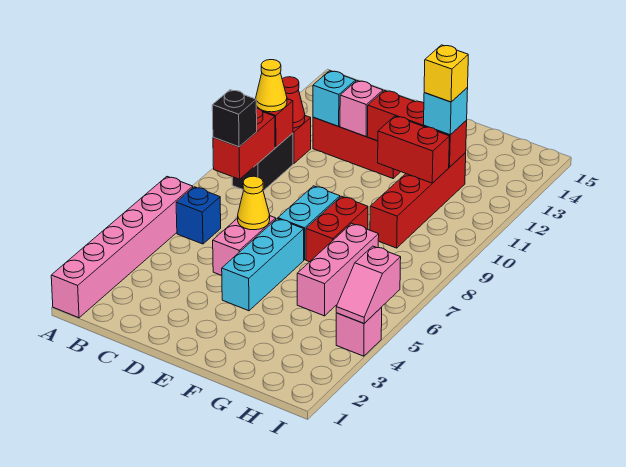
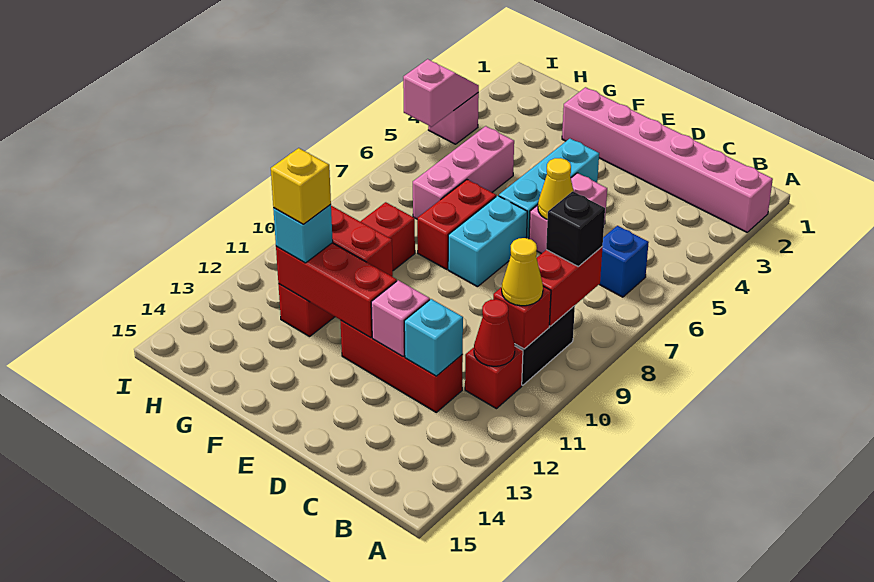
pink brick A1:A6 level 1 -> pink brick A2:F2 level 1

